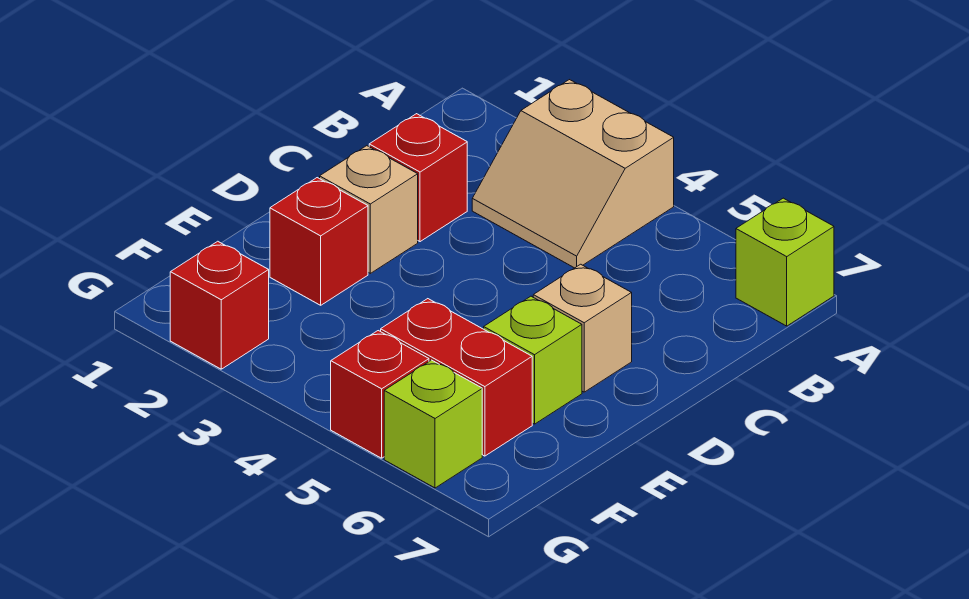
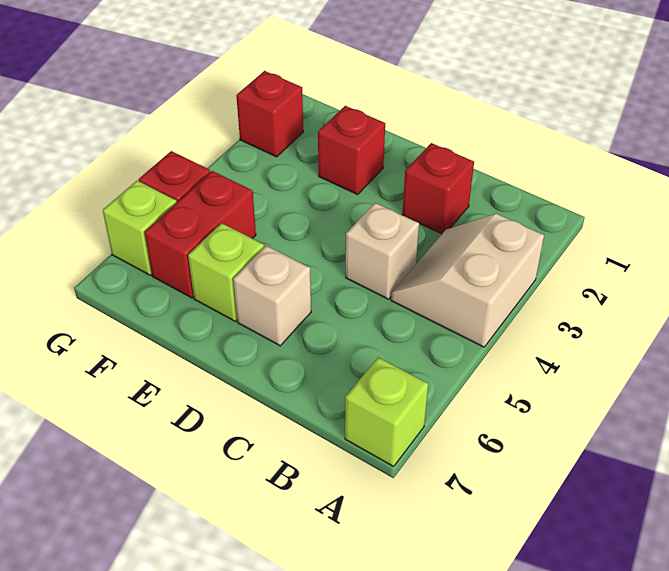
tan brick D2 level 1 -> tan brick C4 level 1

